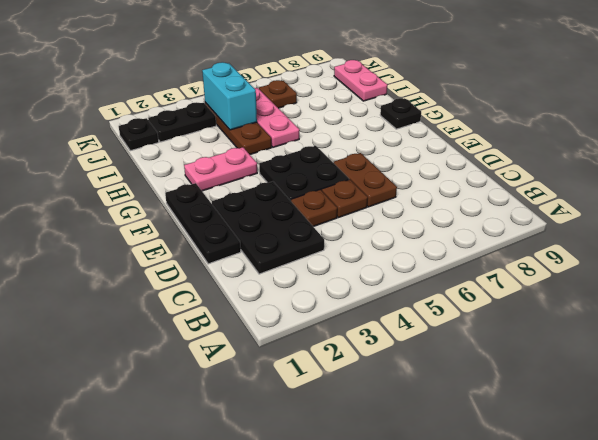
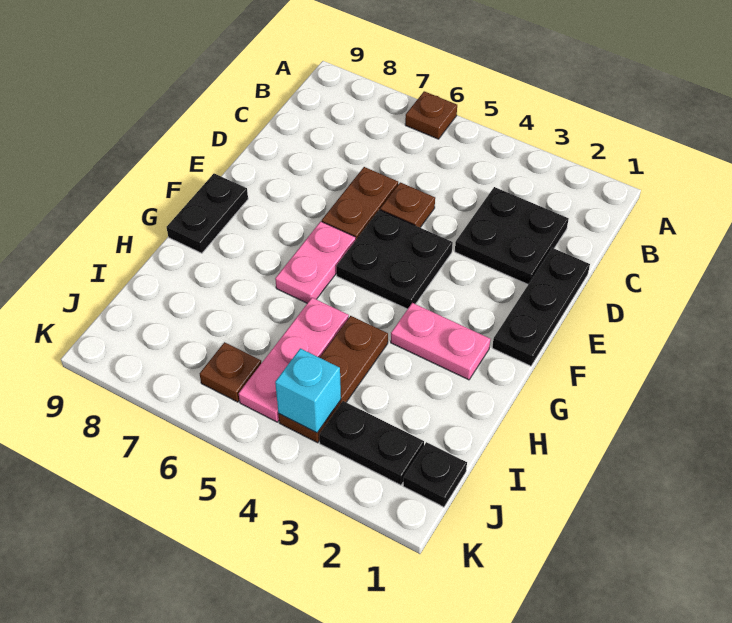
black plate C2:E3 level 1 -> black plate C2:D3 level 1
brown plate D4 level 1 -> brown plate A6 level 1
black plate G9 level 1 -> black plate F9:G9 level 1
cyan brick I4:J4 level 2 -> cyan brick J4 level 2
pink plate I9:J9 level 1 -> pink plate F6:G6 level 1

